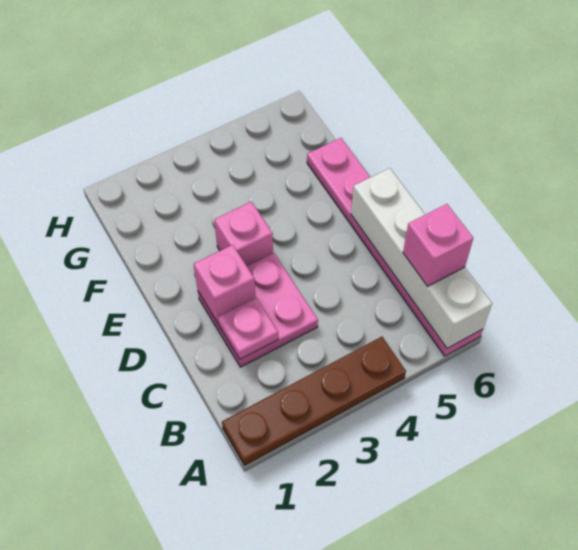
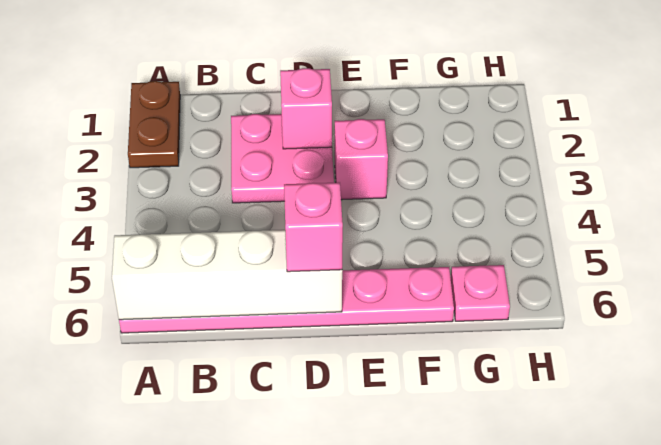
brown plate A1:A4 level 1 -> brown plate A1:A2 level 1
pink brick B6 level 3 -> pink brick D6 level 3
pink plate C2 level 2 -> pink plate G6 level 1

